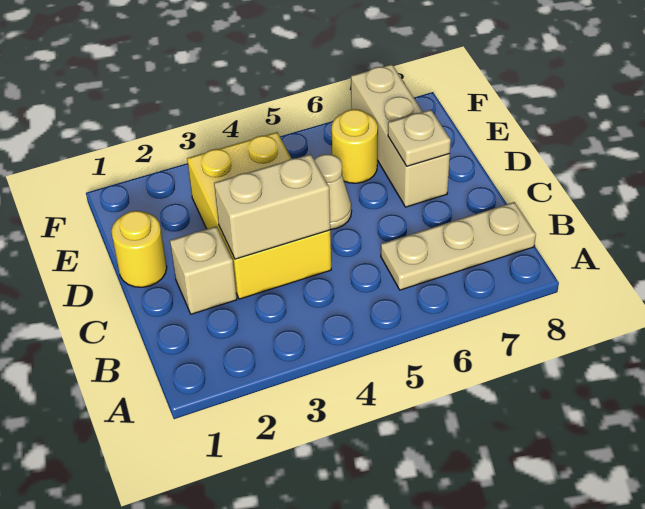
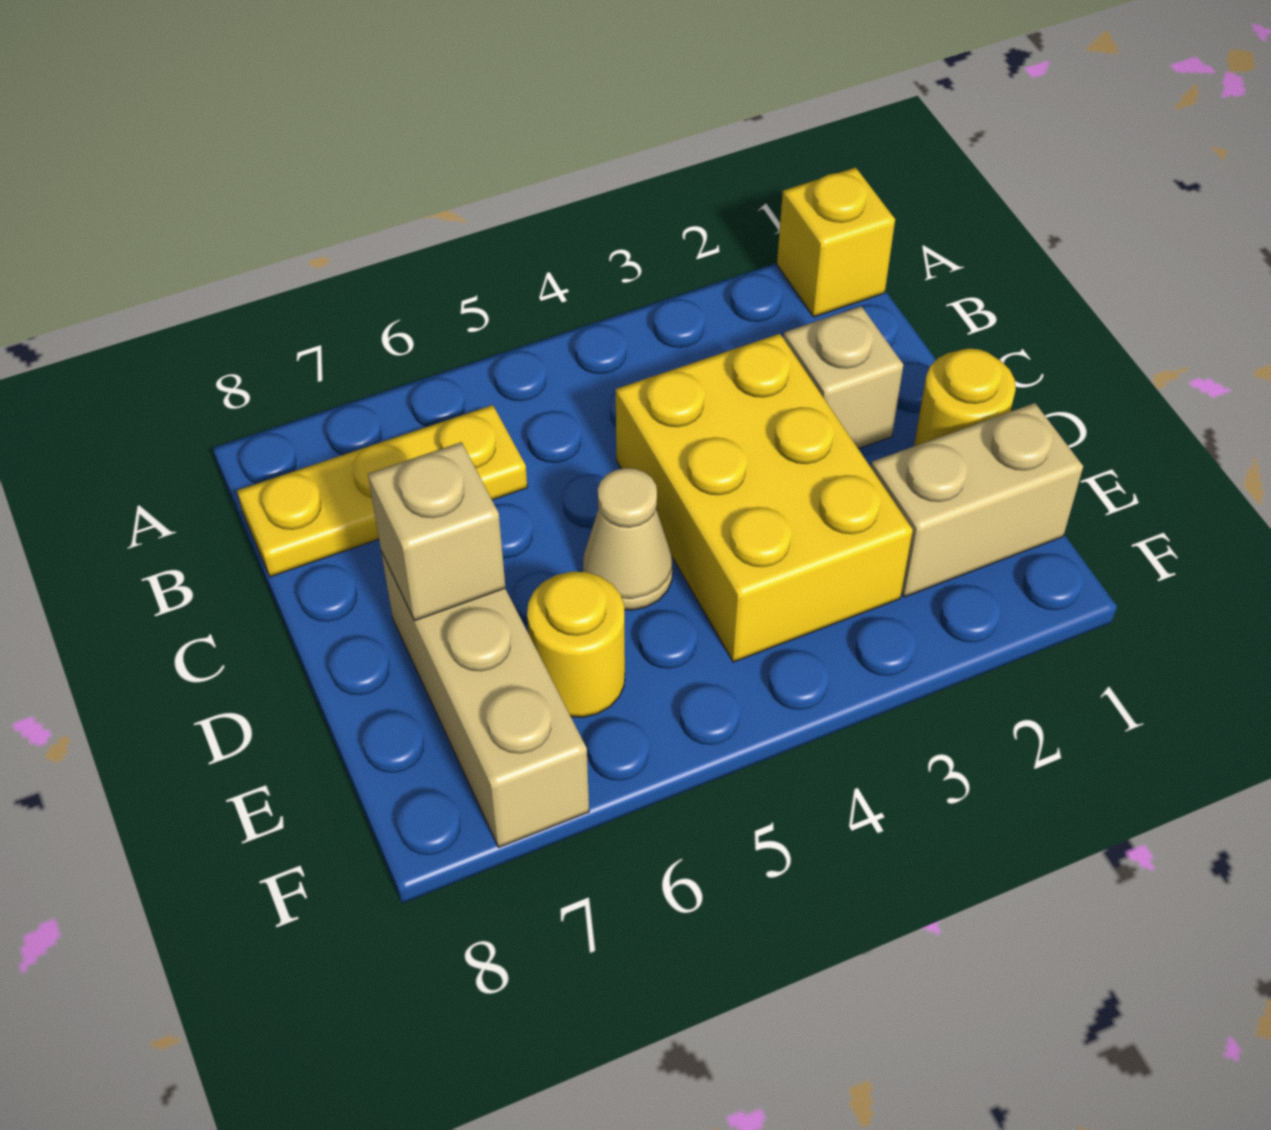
none -> yellow brick A1 level 1
tan plate B6:B8 level 1 -> yellow plate B6:B8 level 1
tan brick C3:C4 level 2 -> tan brick E1:E2 level 1
tan plate D7 level 2 -> tan brick D7 level 2

